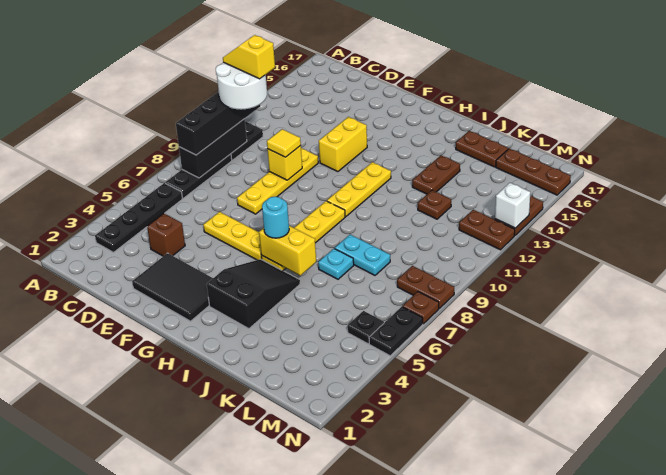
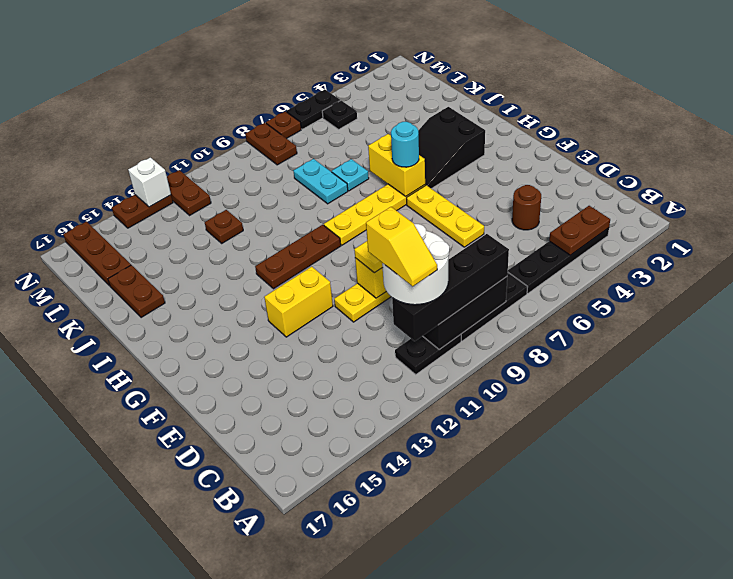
brown brick D4 level 1 -> brown round brick D4 level 1
black tile E2:G3 level 1 -> none
yellow plate H10:H12 level 1 -> brown plate H10:H12 level 1
brown plate J13:J14 level 1 -> brown plate B3:B4 level 2

